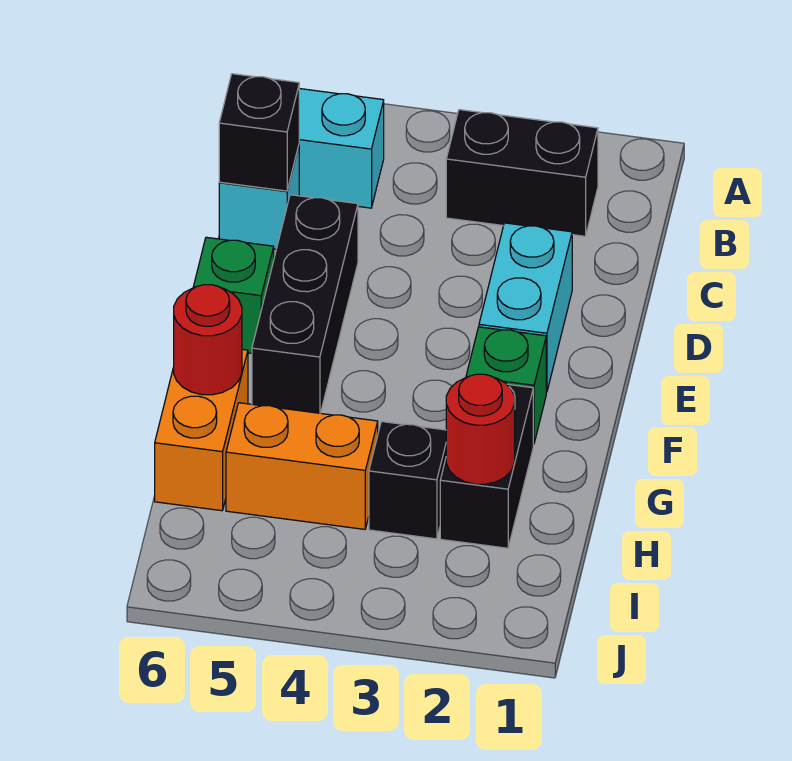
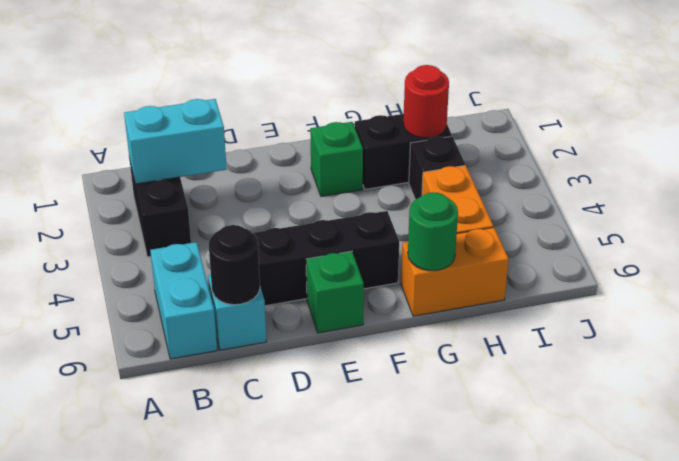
black brick C6 level 2 -> black round brick C6 level 2
cyan brick D2:E2 level 1 -> cyan brick B2:C2 level 2
red round brick G6 level 2 -> green round brick G6 level 2

